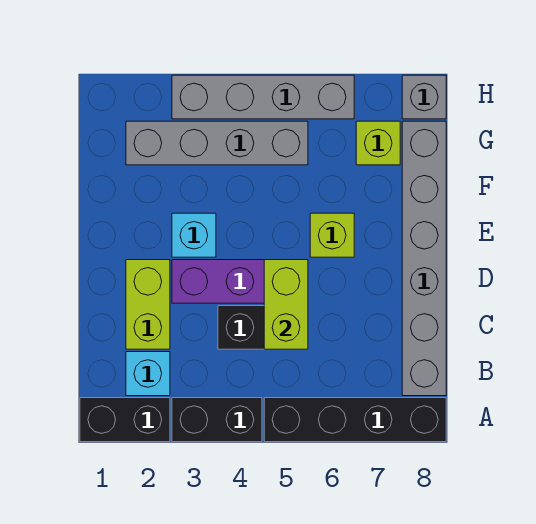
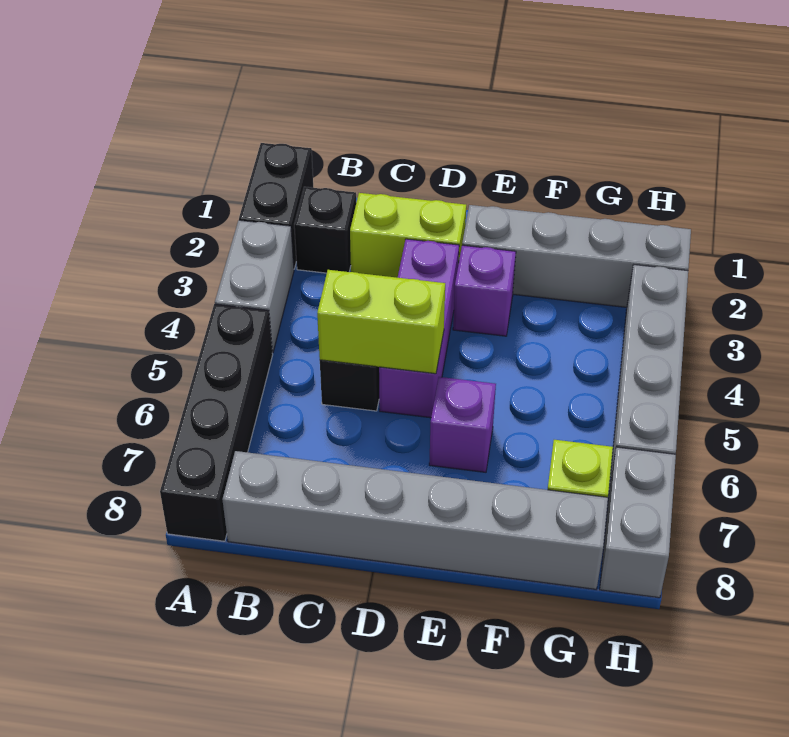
black brick A3:A4 level 1 -> grey brick A3:A4 level 1
cyan brick B2 level 1 -> black brick B2 level 1
cyan brick E3 level 1 -> purple brick E3 level 1
lime brick E6 level 1 -> purple brick E6 level 1
grey brick G2:G5 level 1 -> grey brick E2:H2 level 1
grey brick H8 level 1 -> grey brick H7:H8 level 1

